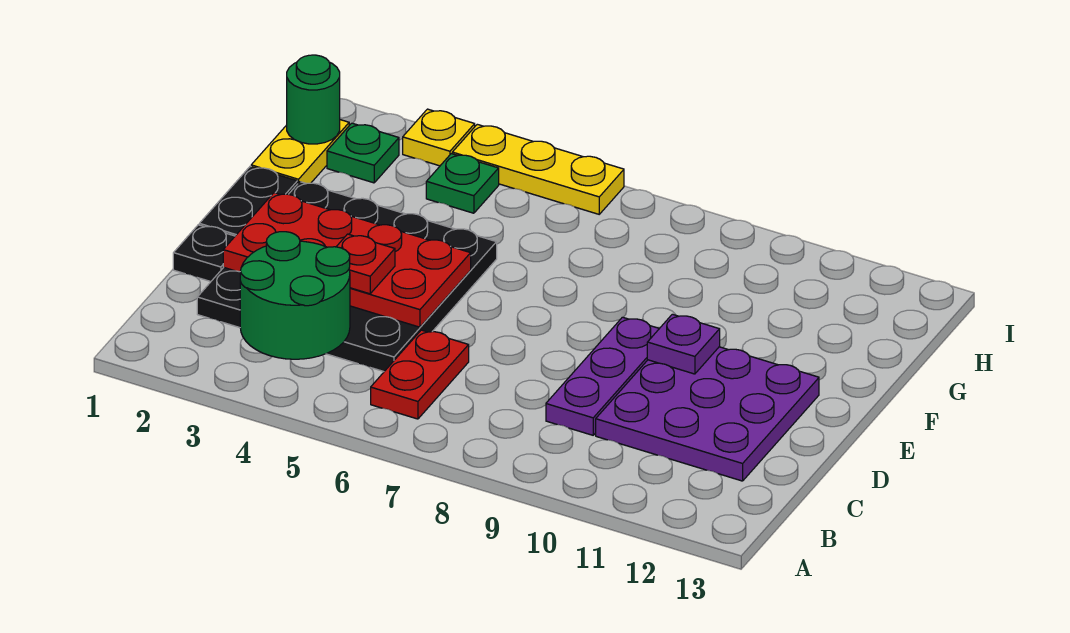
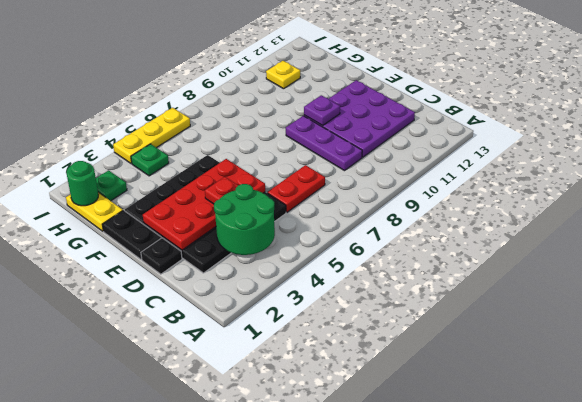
red plate B6:C6 level 1 -> red plate C6:C7 level 1
yellow plate I3 level 1 -> yellow plate H11 level 1

